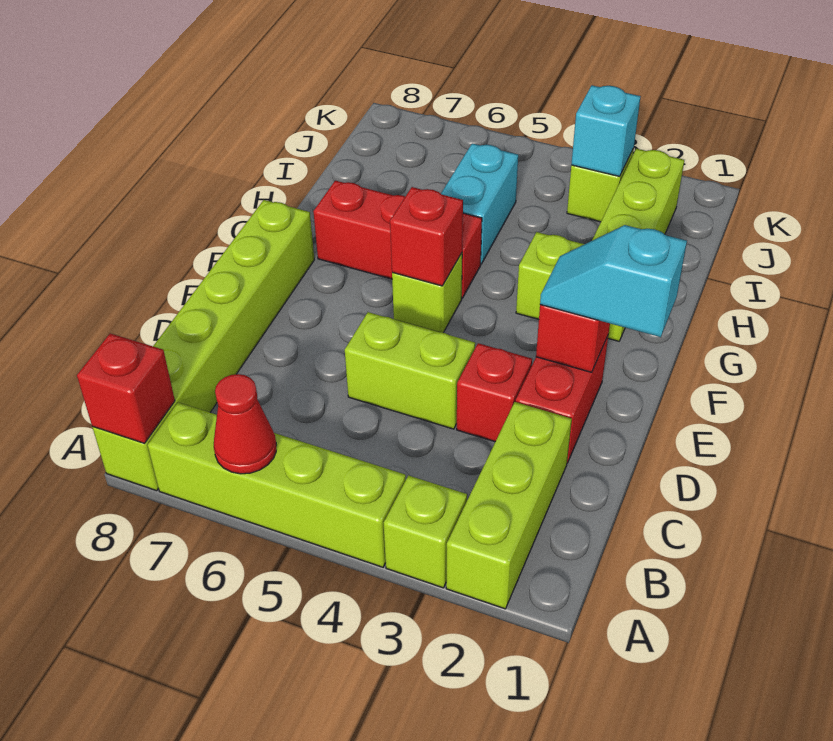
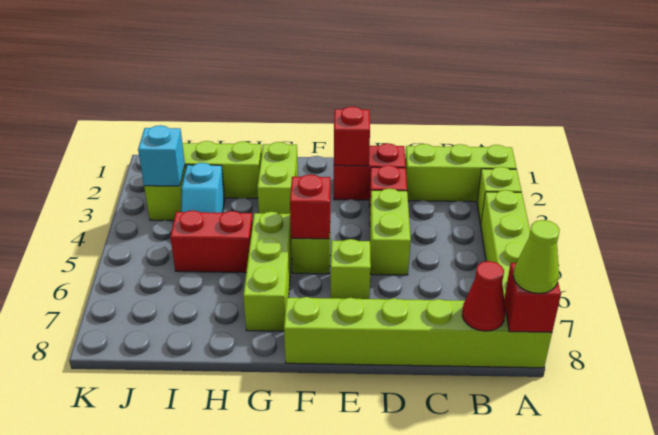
red cone A6 level 2 -> red cone B8 level 2
none -> lime cone A8 level 3
cyan slope E1:E2 level 3 top 1 -> cyan slope I3:I4 level 1 top 3
none -> lime brick E6 level 1
red brick G5:G7 level 1 -> lime brick G5:G7 level 1
cyan brick H5:I5 level 1 -> red brick H5:I5 level 1

